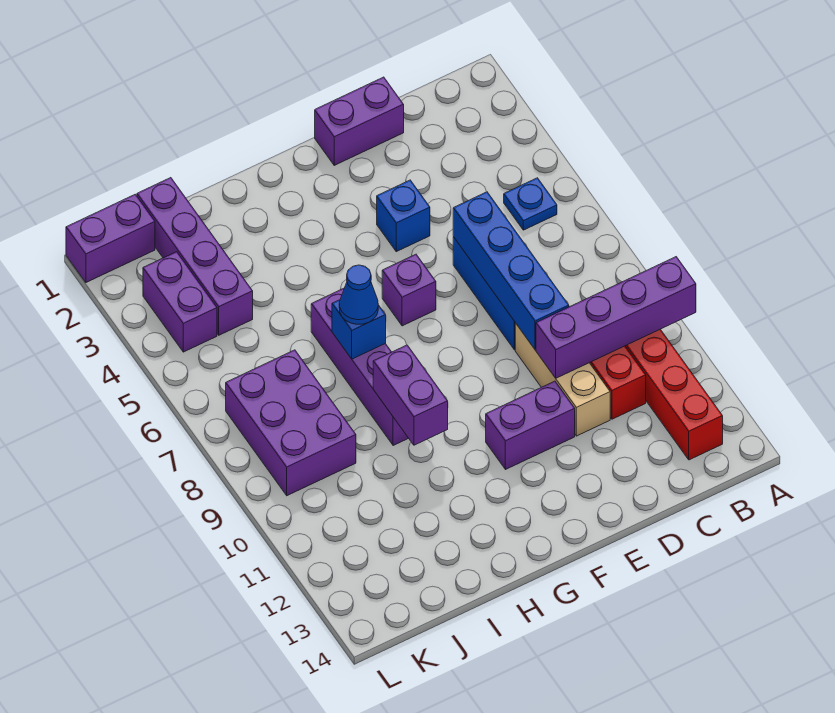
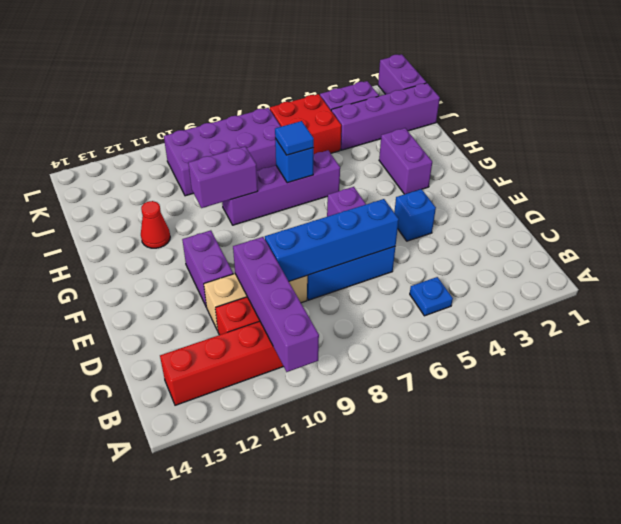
purple brick D1:E1 level 1 -> purple brick G3:H3 level 1
blue cone H7 level 3 -> blue tile H7 level 3
none -> red cone H12 level 1
none -> red brick J5:K6 level 1
purple brick J7:K9 level 1 -> purple brick J7:K10 level 1

